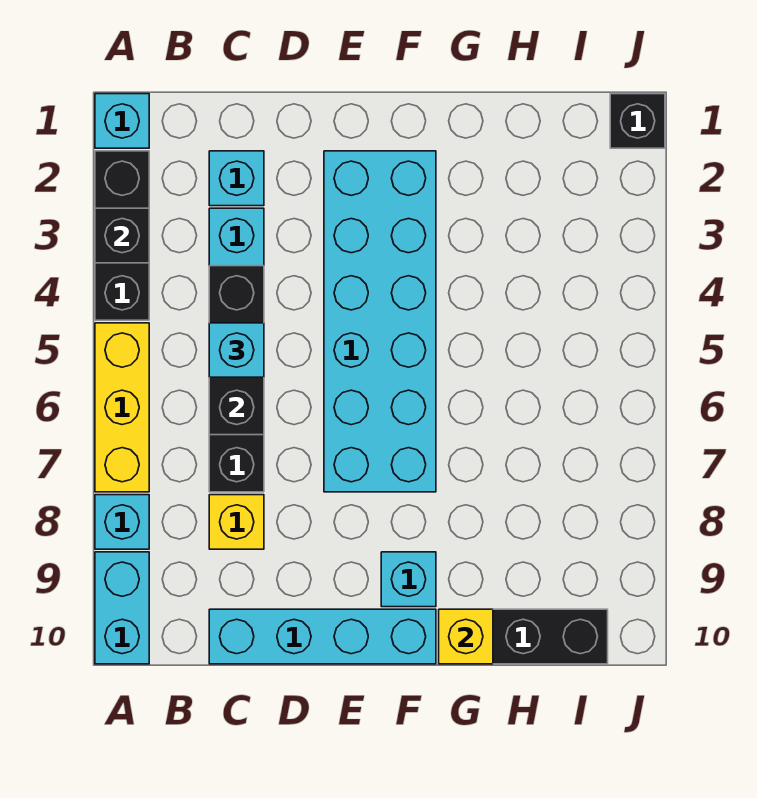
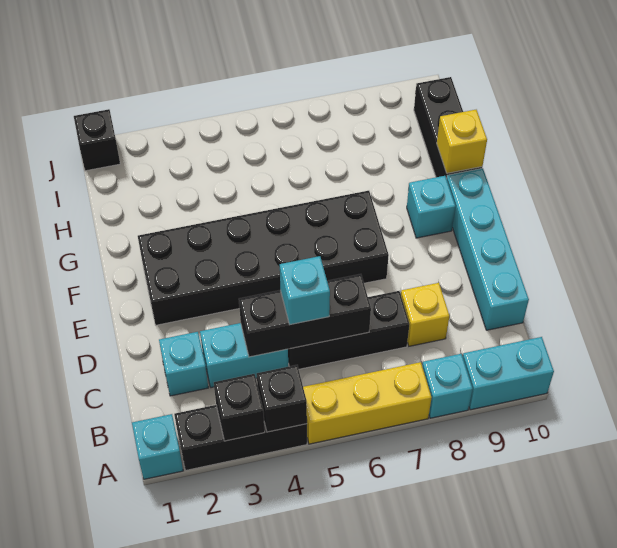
none -> black brick A4 level 2
cyan brick E2:F7 level 1 -> black brick E2:F7 level 1

